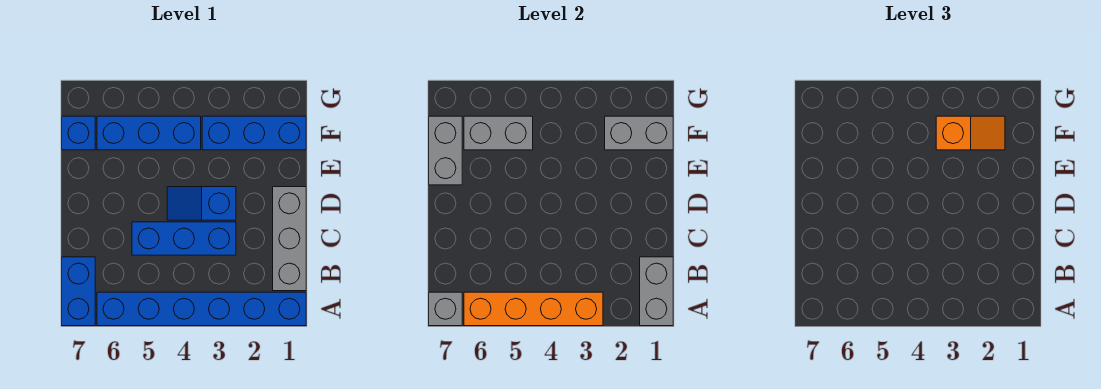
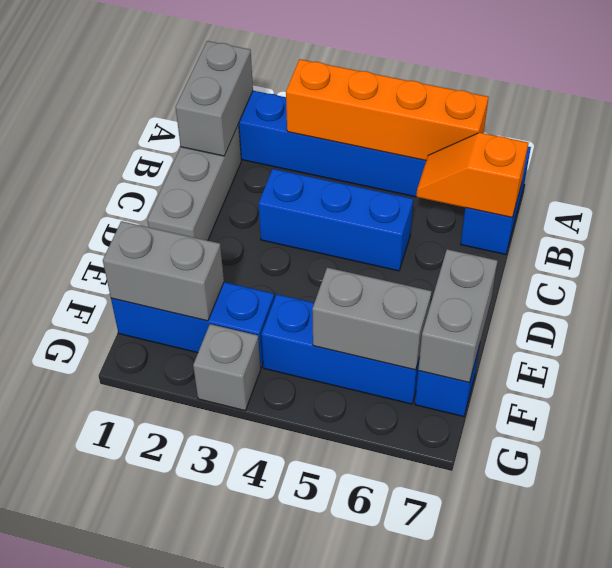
grey brick A7 level 2 -> grey brick G3 level 1
blue slope D3:D4 level 1 top 3 -> none
orange slope F2:F3 level 3 top 3 -> orange slope B6:B7 level 2 top 7

